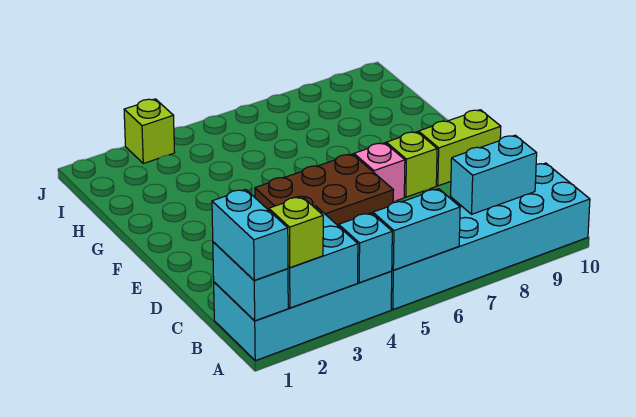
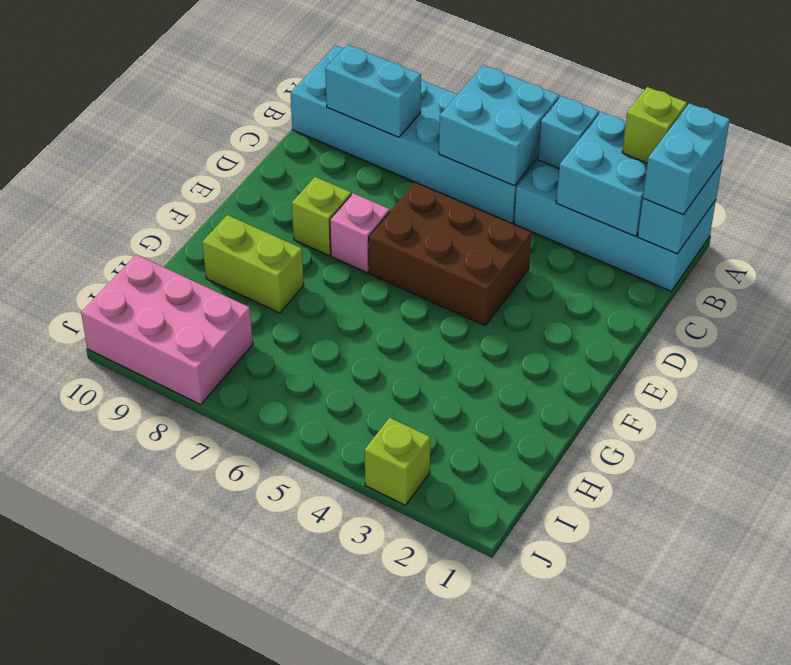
cyan brick A5:A6 level 2 -> cyan brick A5:B6 level 2
lime brick E9:E10 level 1 -> lime brick G8:G9 level 1
none -> pink brick I8:J10 level 1

